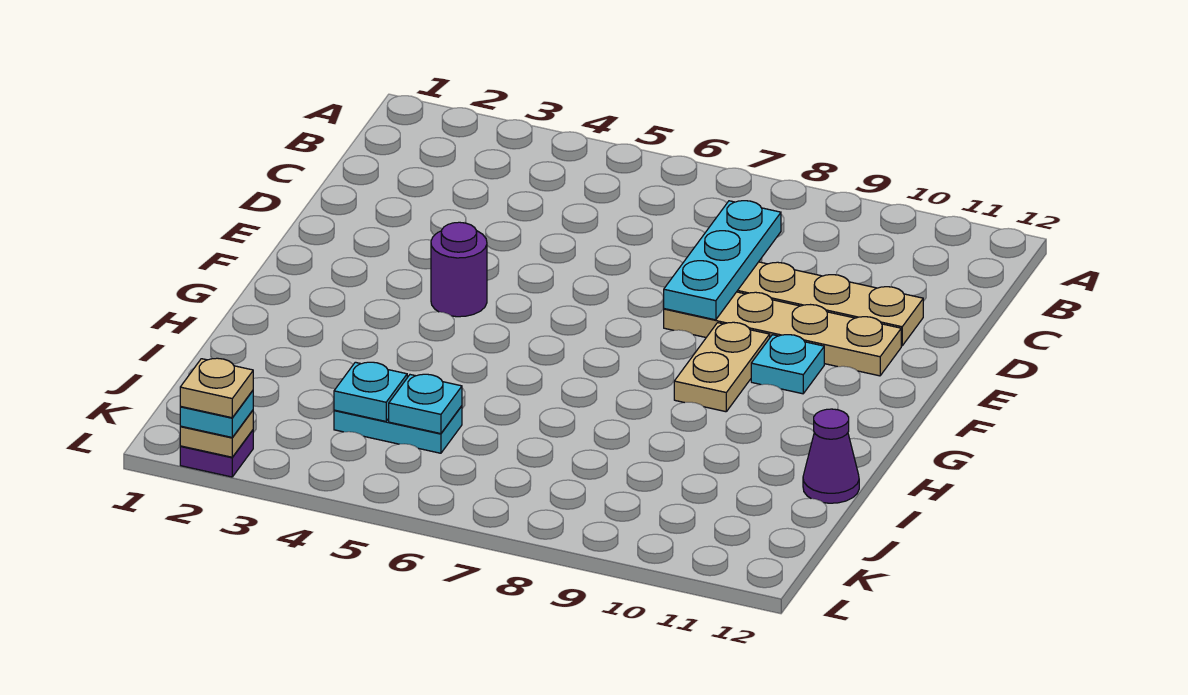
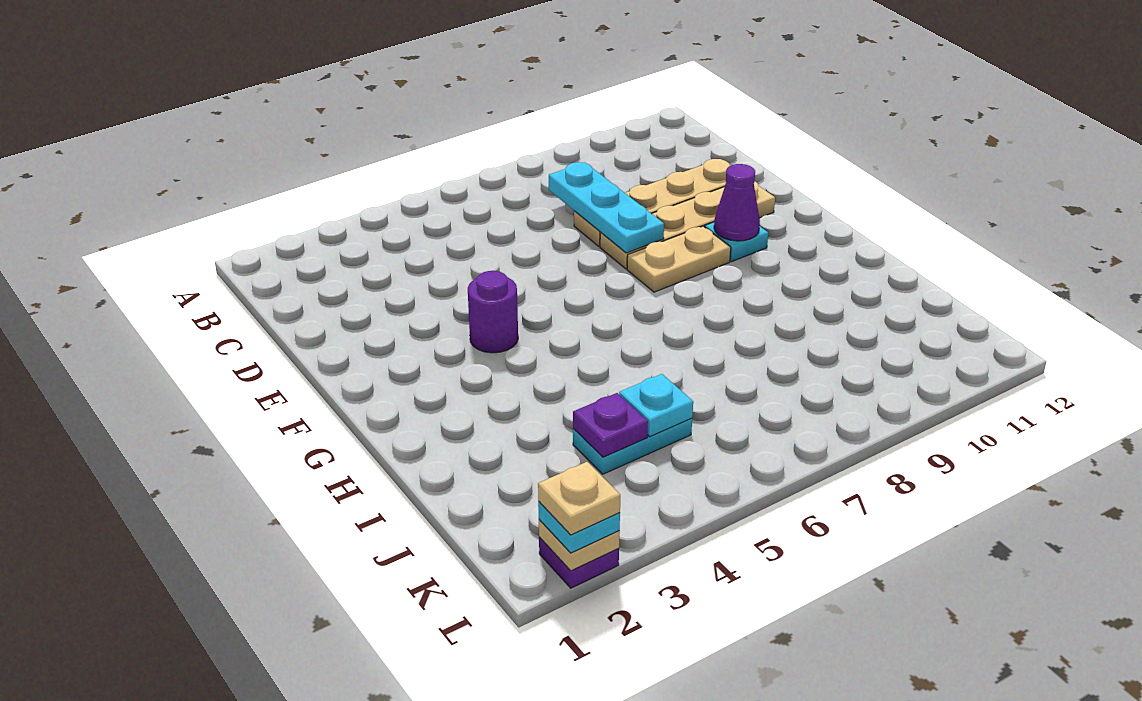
tan plate F9:G9 level 1 -> tan plate F8:F9 level 1
purple cone I12 level 1 -> purple cone F10 level 2
cyan plate J4 level 2 -> purple plate J4 level 2

